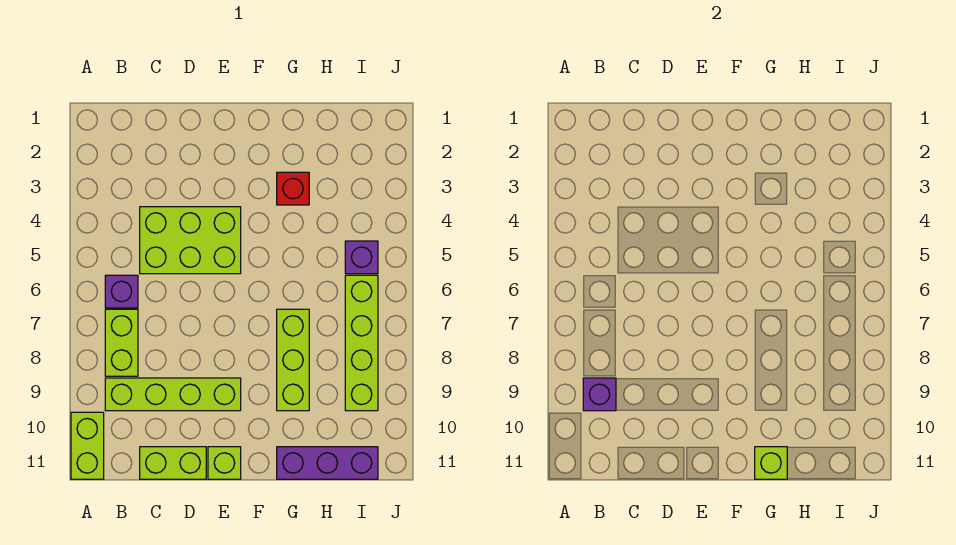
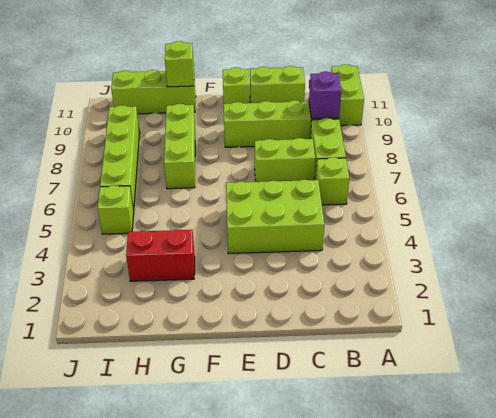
purple brick B6 level 1 -> lime brick B6 level 1
none -> lime brick C7:D7 level 1
red brick G3 level 1 -> red brick G3:H3 level 1
purple brick G11:I11 level 1 -> lime brick G11:I11 level 1
purple brick I5 level 1 -> lime brick I5 level 1

